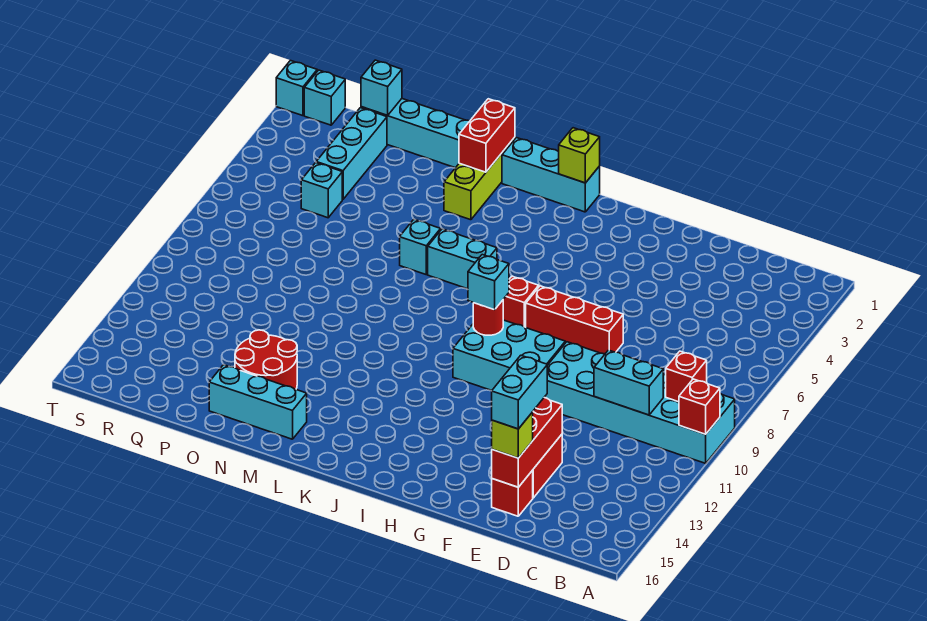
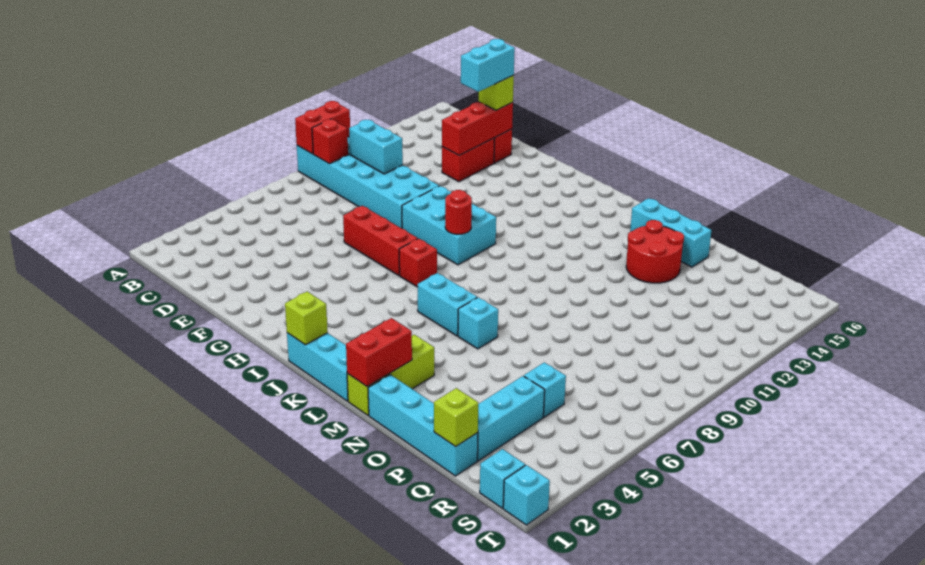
red brick A10 level 2 -> red brick A9:A10 level 2
cyan brick I9 level 3 -> none
cyan brick Q1 level 2 -> lime brick Q1 level 2

